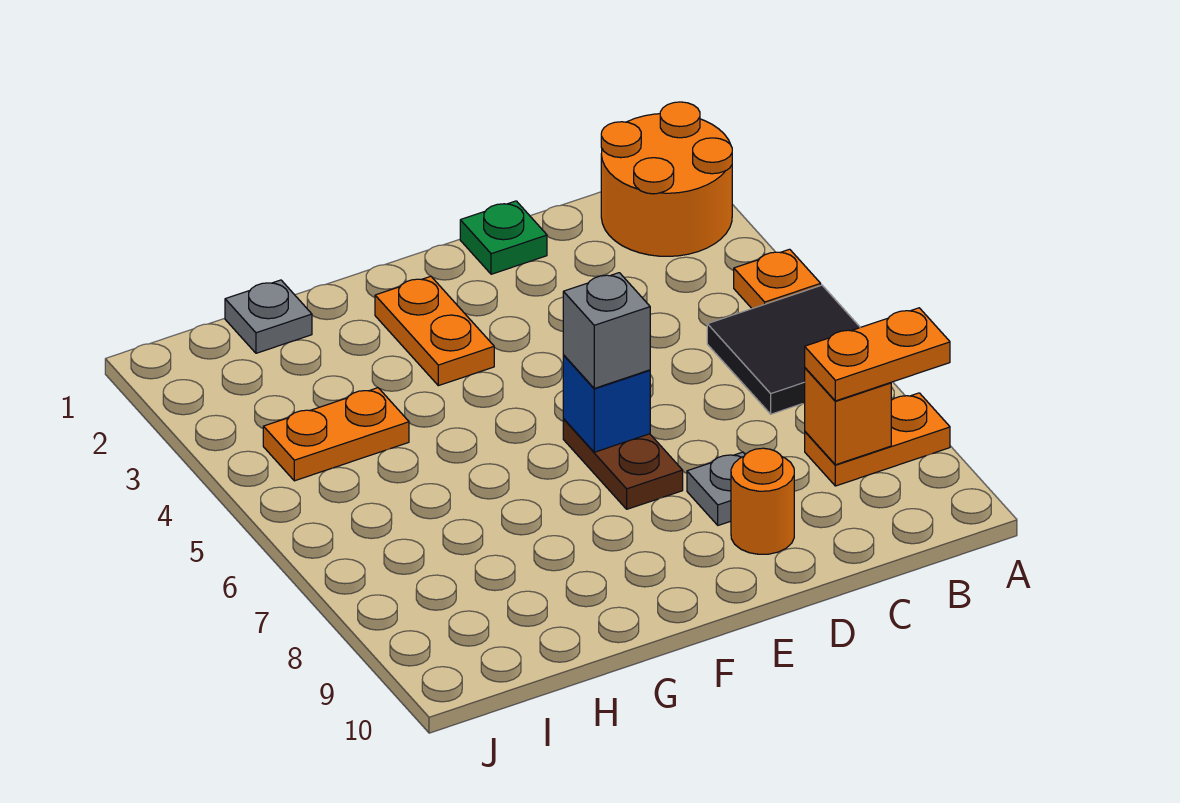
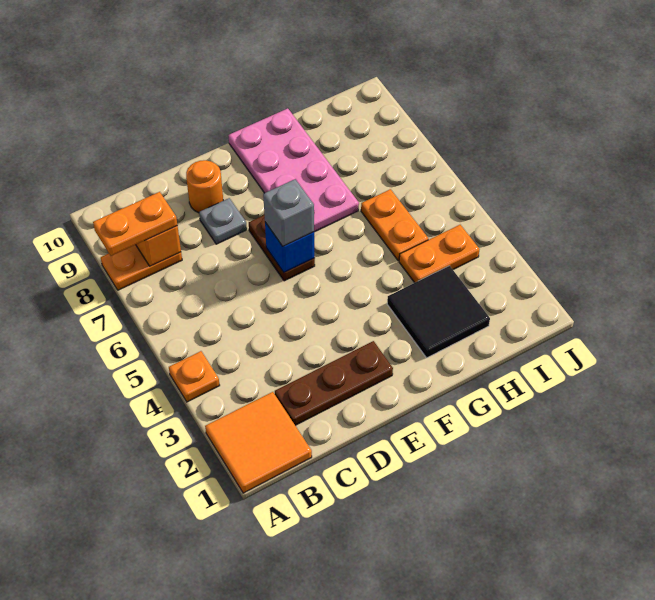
orange round brick A1:B2 level 1 -> orange tile A1:B2 level 1
black tile A5:B6 level 1 -> black tile G2:H3 level 1
none -> brown plate C2:E2 level 1
green plate D1 level 1 -> none
orange plate F2:F3 level 1 -> orange plate H5:H6 level 1
none -> pink plate F7:G10 level 1
grey plate H1 level 1 -> none

